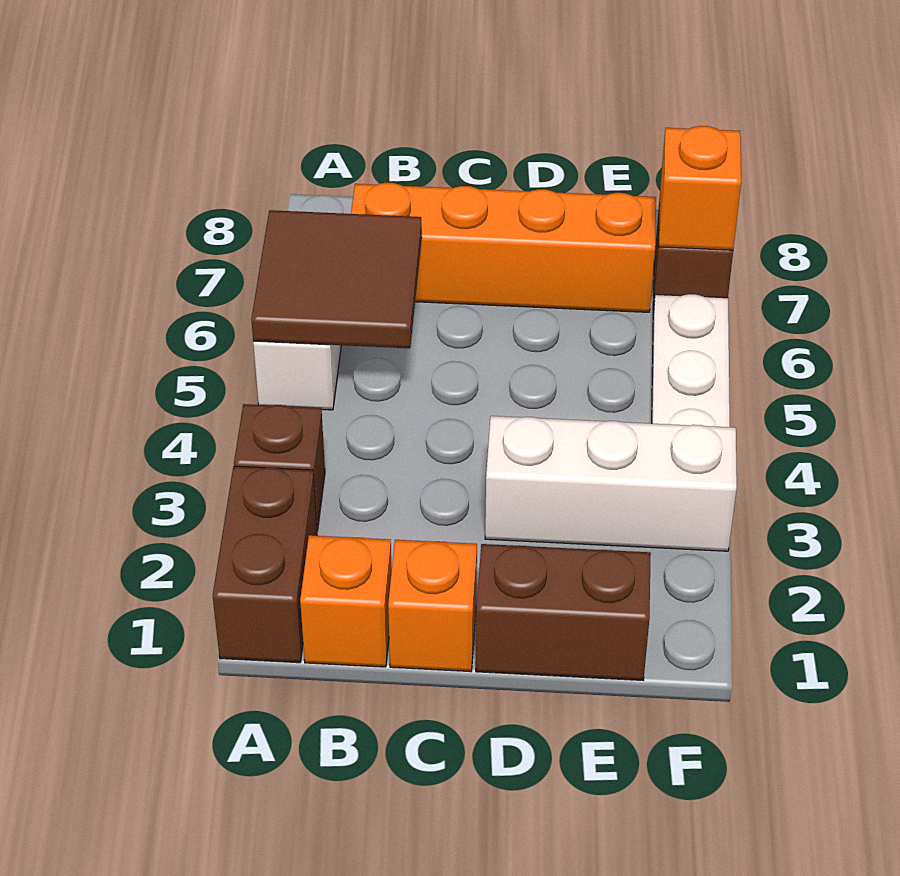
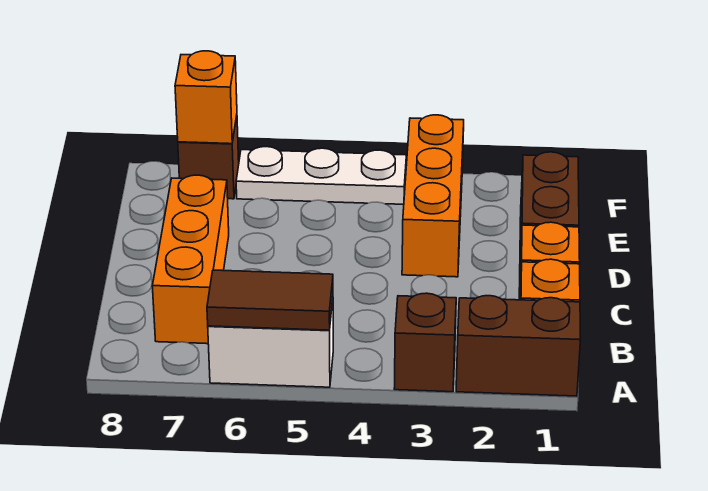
brown tile A5:B6 level 2 -> brown tile A5:A6 level 2
orange brick B7:E7 level 1 -> orange brick B7:D7 level 1
white brick D3:F3 level 1 -> orange brick D3:F3 level 1

